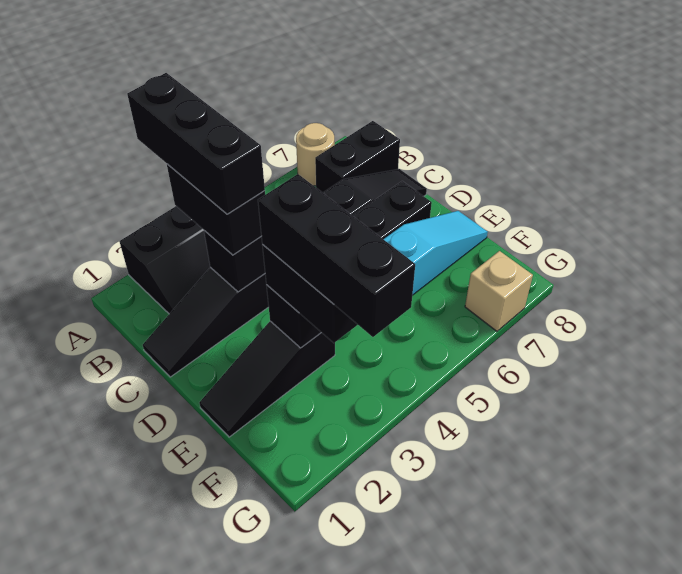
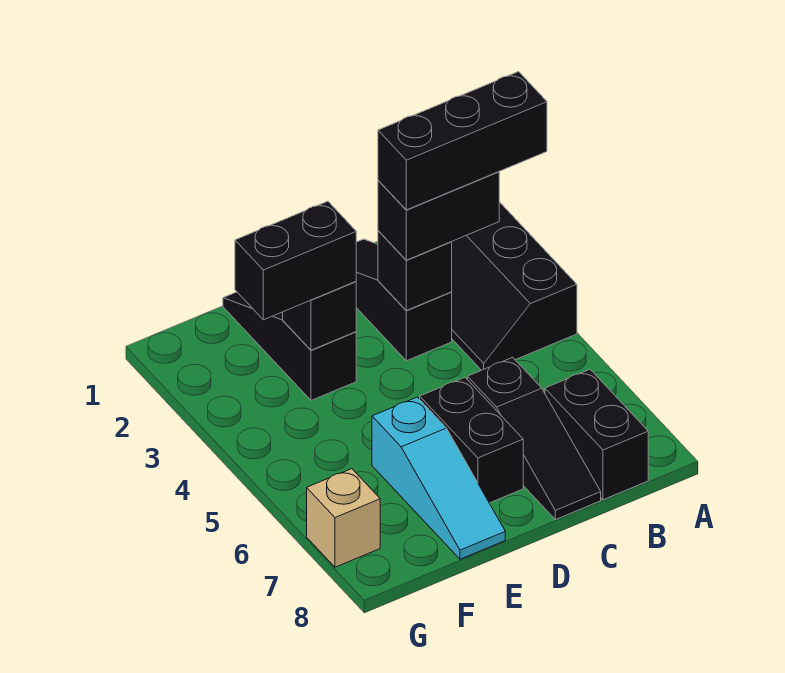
tan round brick A7 level 1 -> none
black brick E3:G3 level 4 -> none

